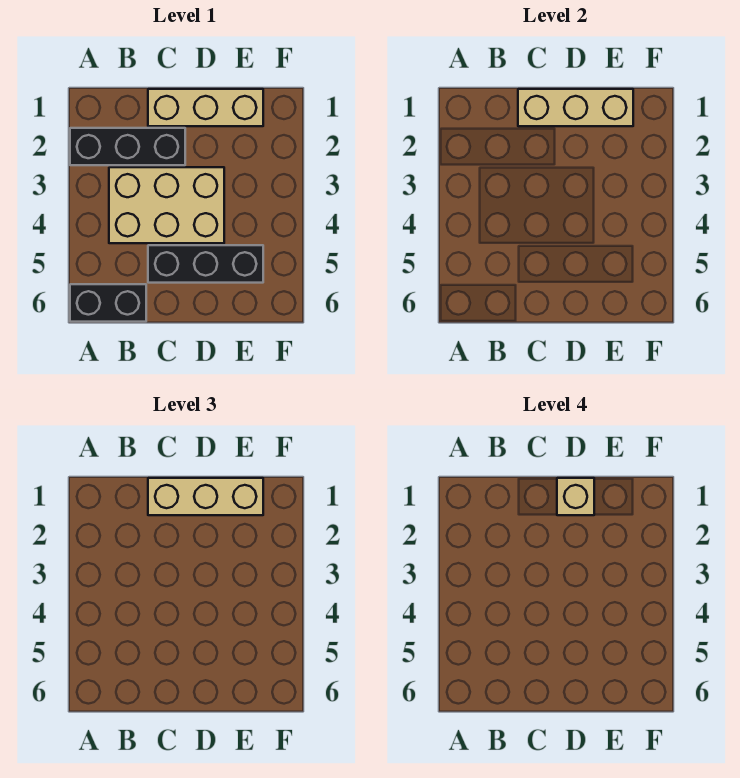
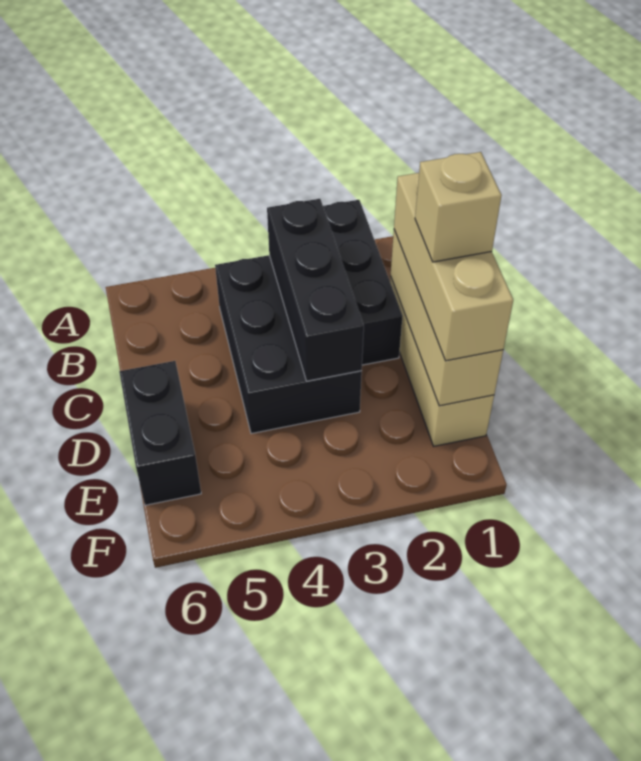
black brick A6:B6 level 1 -> black brick D6:E6 level 1
tan brick B3:D4 level 1 -> black brick B3:D4 level 1
black brick C5:E5 level 1 -> black brick B3:D3 level 2

